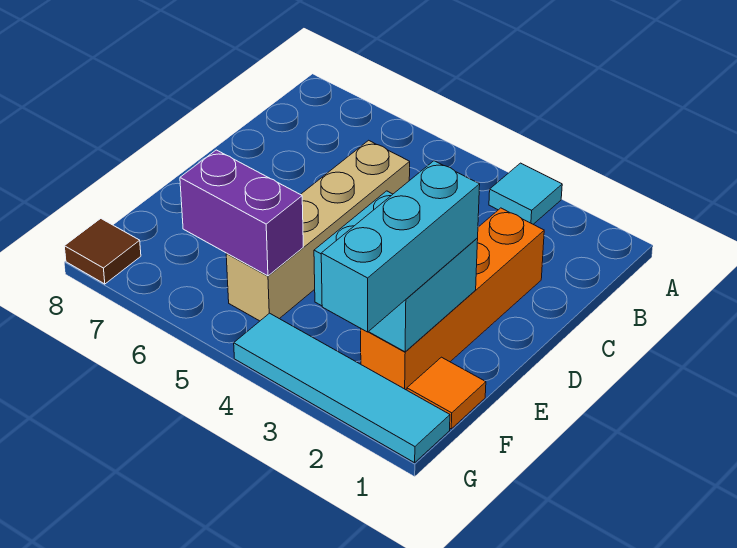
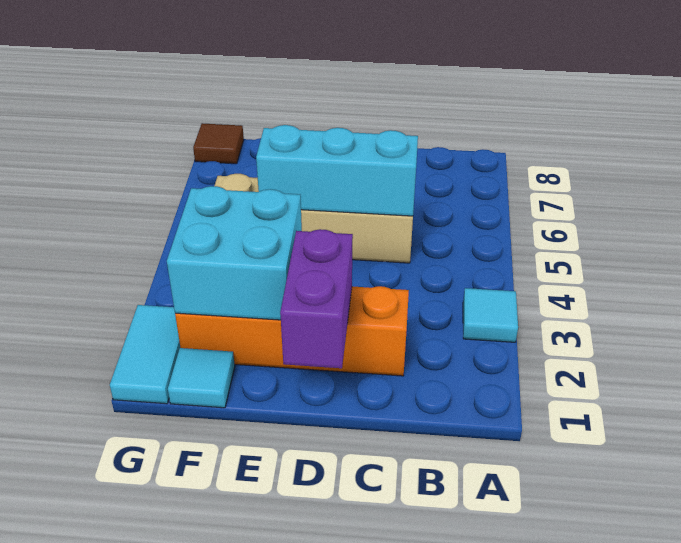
cyan brick E2:G2 level 3 -> cyan brick C5:E5 level 2
orange tile F1 level 1 -> cyan tile F1 level 1
purple brick F5:F6 level 2 -> purple brick D1:D2 level 2
cyan tile G1:G4 level 1 -> cyan tile G1:G2 level 1

